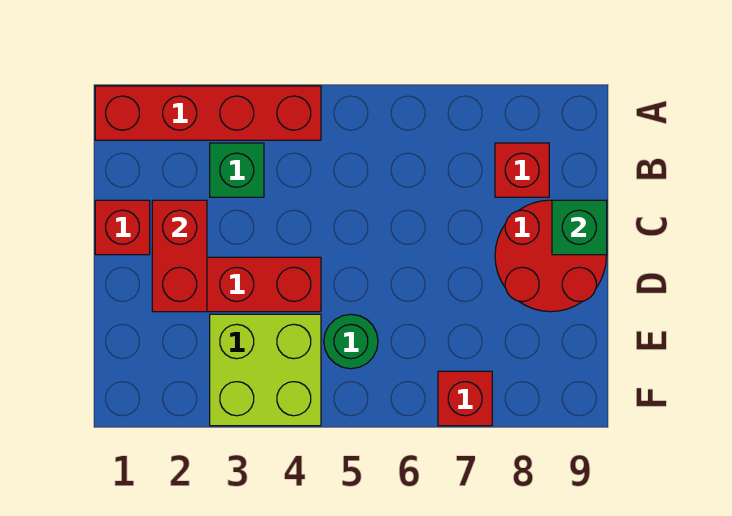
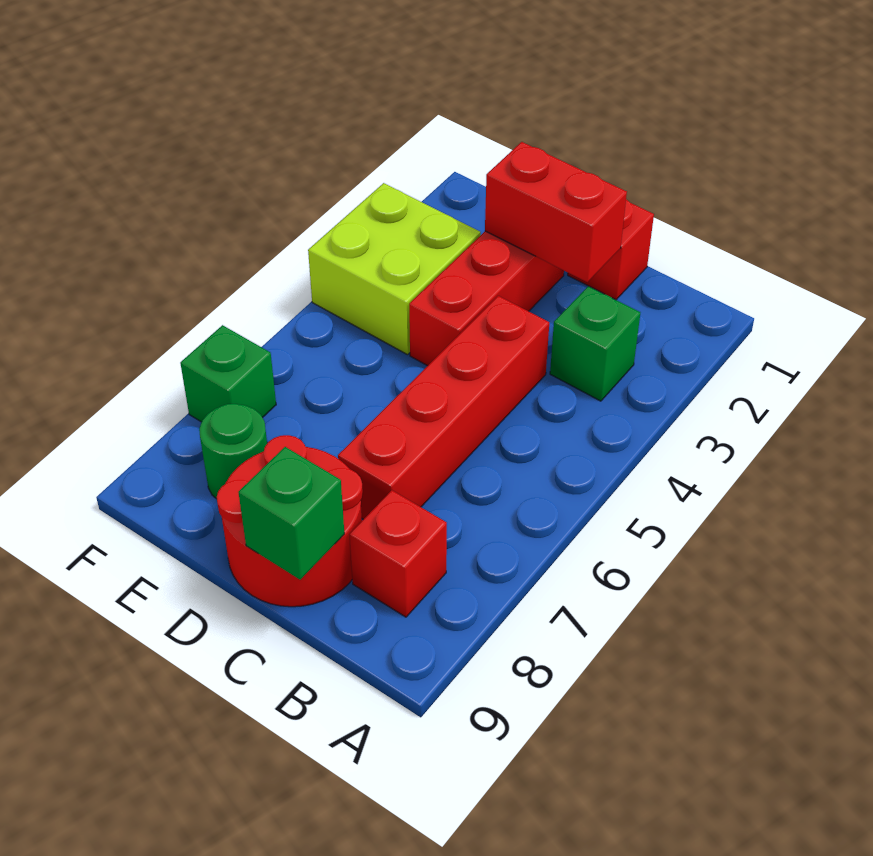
red brick A1:A4 level 1 -> red brick C4:C7 level 1
green round brick E5 level 1 -> green round brick E8 level 1
red brick F7 level 1 -> green brick F7 level 1

